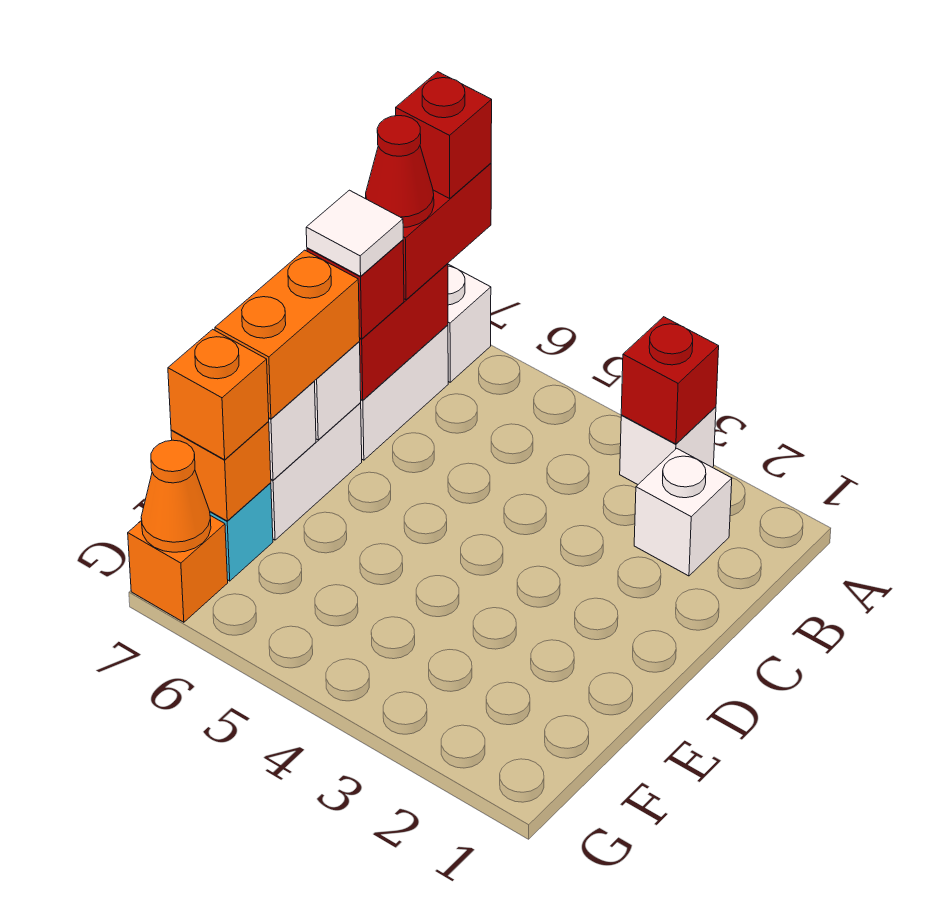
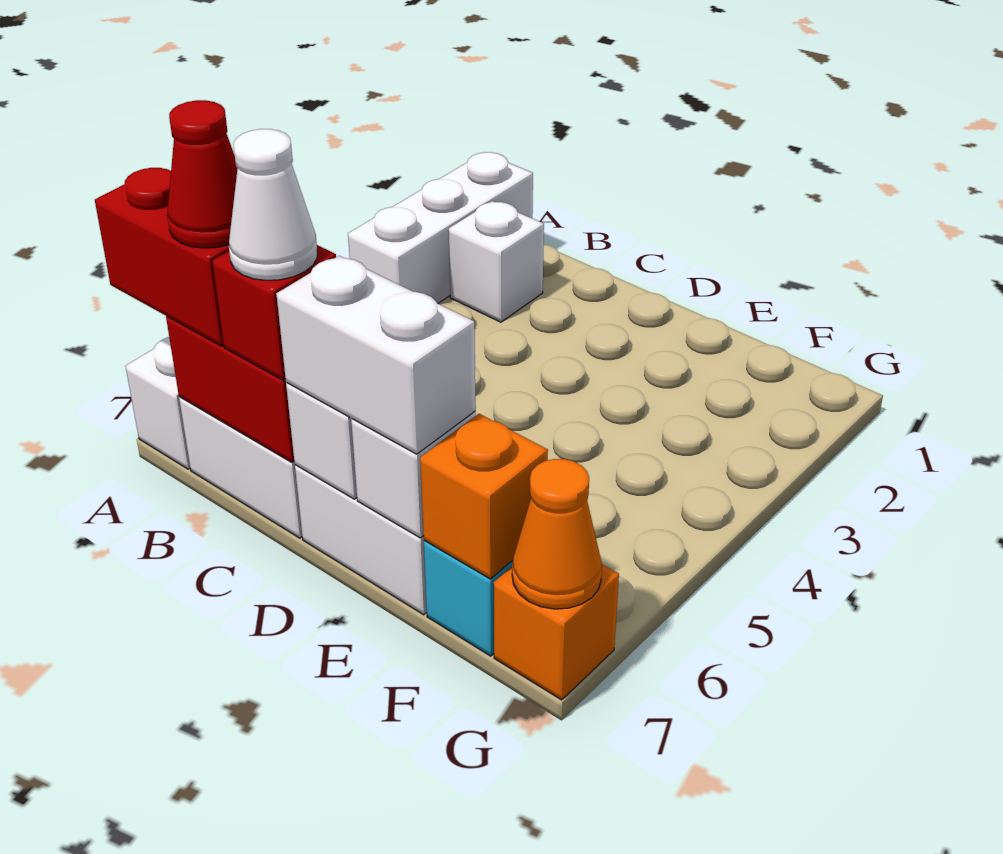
white brick A3 level 1 -> white brick A1:A3 level 1
red brick A3 level 2 -> none
red brick A7 level 4 -> none
white tile C7 level 4 -> white cone C7 level 4
orange brick D7:E7 level 3 -> white brick D7:E7 level 3
orange brick F7 level 3 -> none

